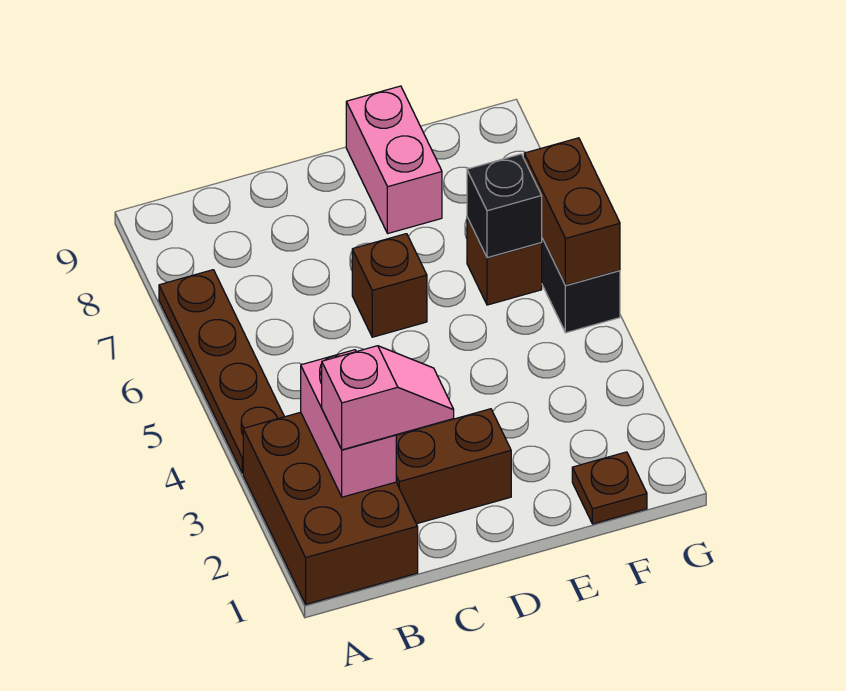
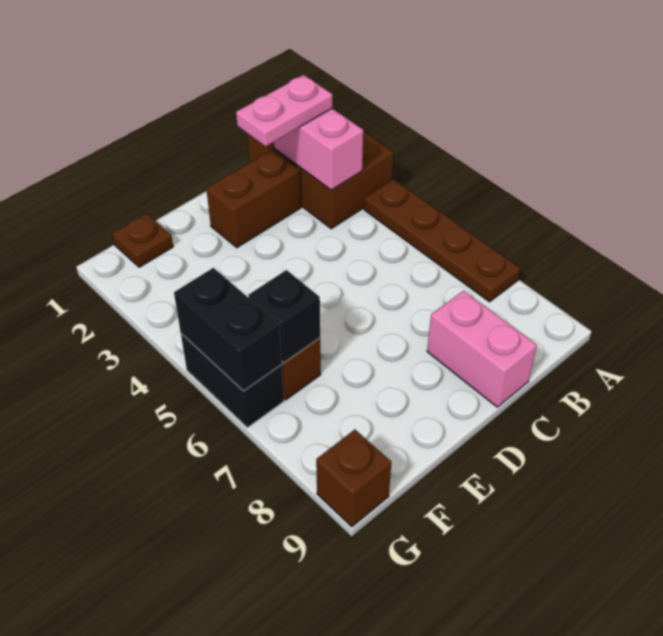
pink slope B2:C2 level 3 top B -> pink plate B2:C2 level 3
brown brick D6 level 1 -> brown brick G9 level 1
pink brick E8:E9 level 1 -> pink brick C8:C9 level 1
brown brick G5:G6 level 2 -> black brick G5:G6 level 2

